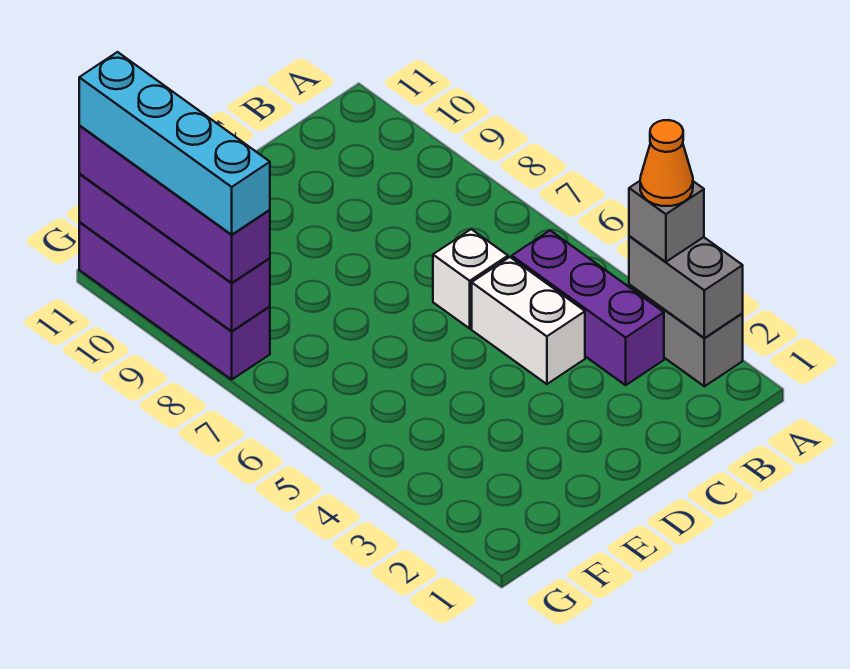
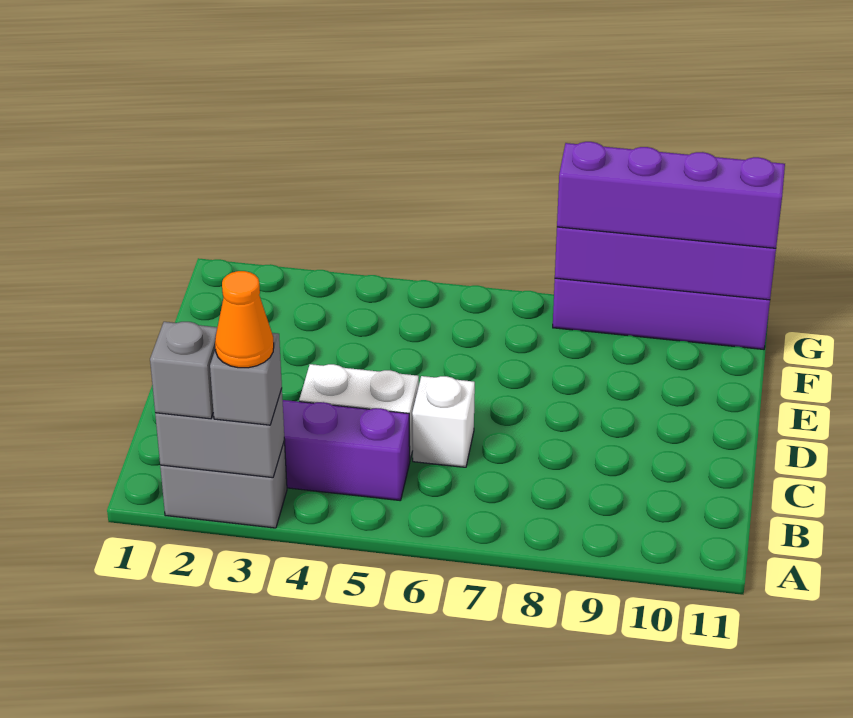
none -> grey brick A2 level 3
cyan brick G8:G11 level 4 -> none

